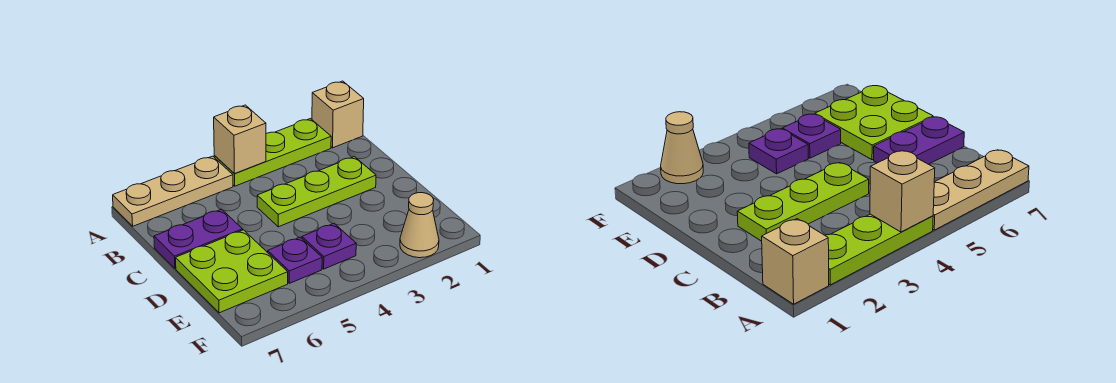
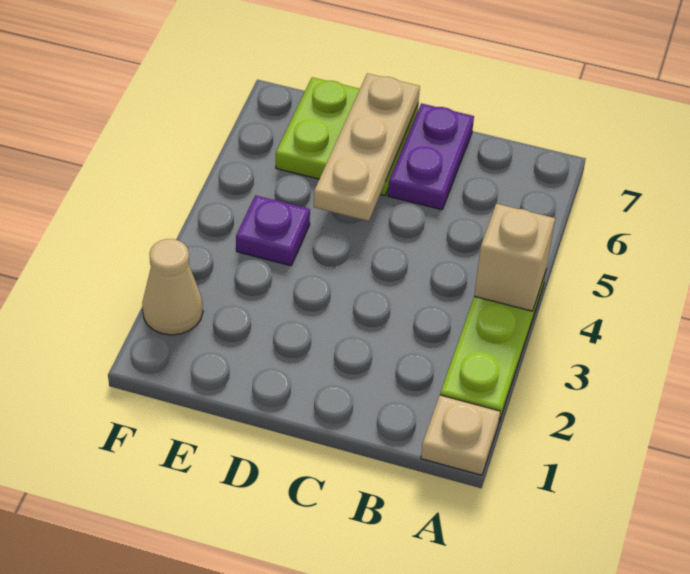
tan brick A1 level 1 -> tan plate A1 level 1
tan plate A5:A7 level 1 -> tan plate D5:D7 level 2
lime plate C2:C4 level 1 -> none
purple plate E5 level 1 -> none

